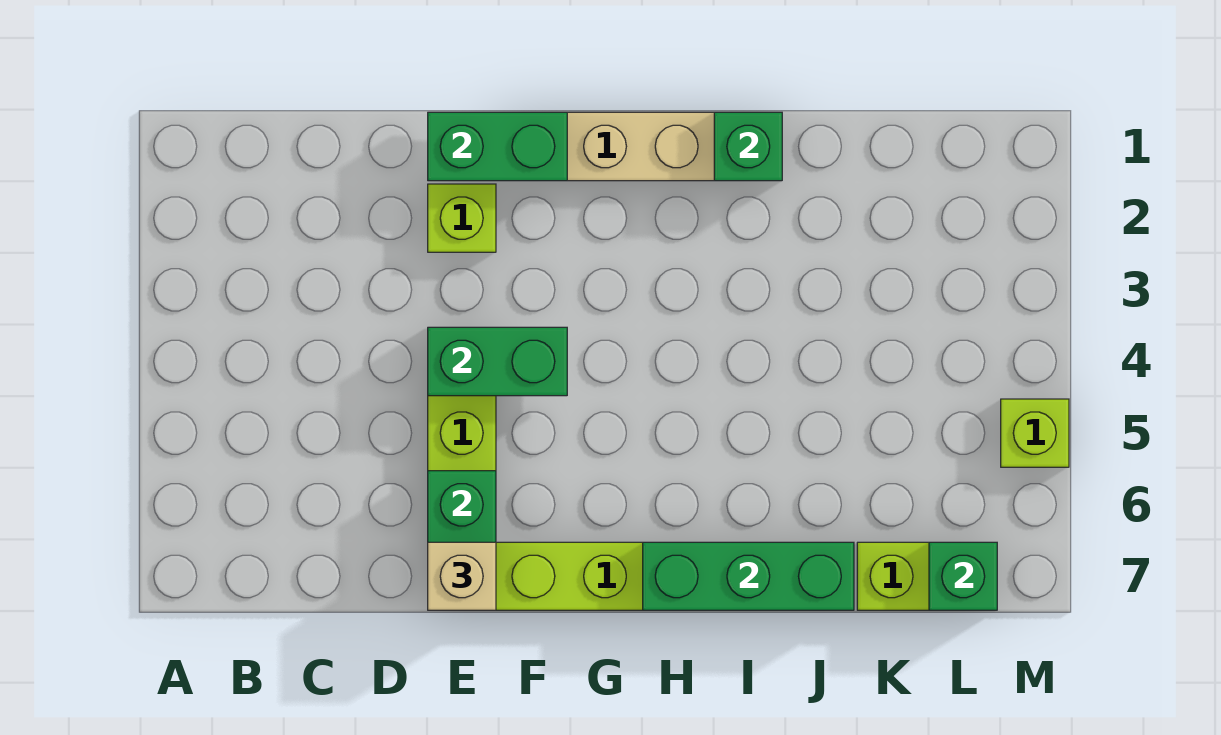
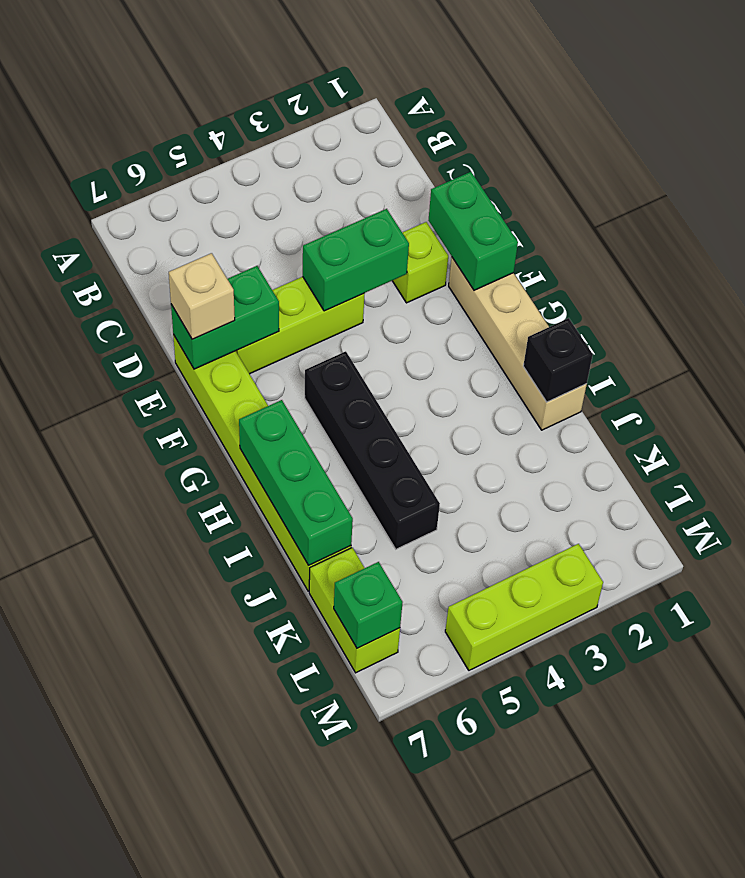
green brick E4:F4 level 2 -> green brick E3:E4 level 2
none -> black brick G5:J5 level 1
green brick I1 level 2 -> black brick I1 level 2
lime brick M5 level 1 -> lime brick M3:M5 level 1

